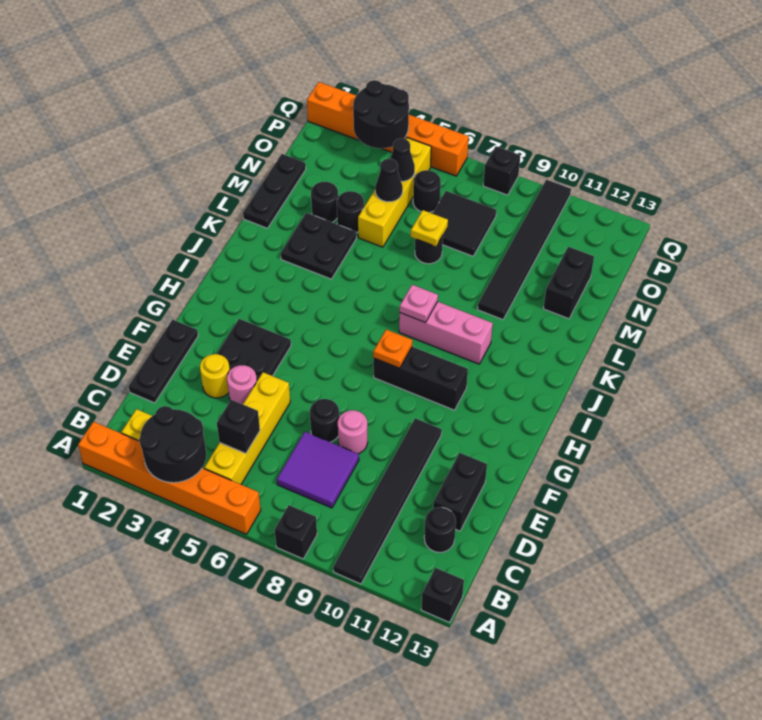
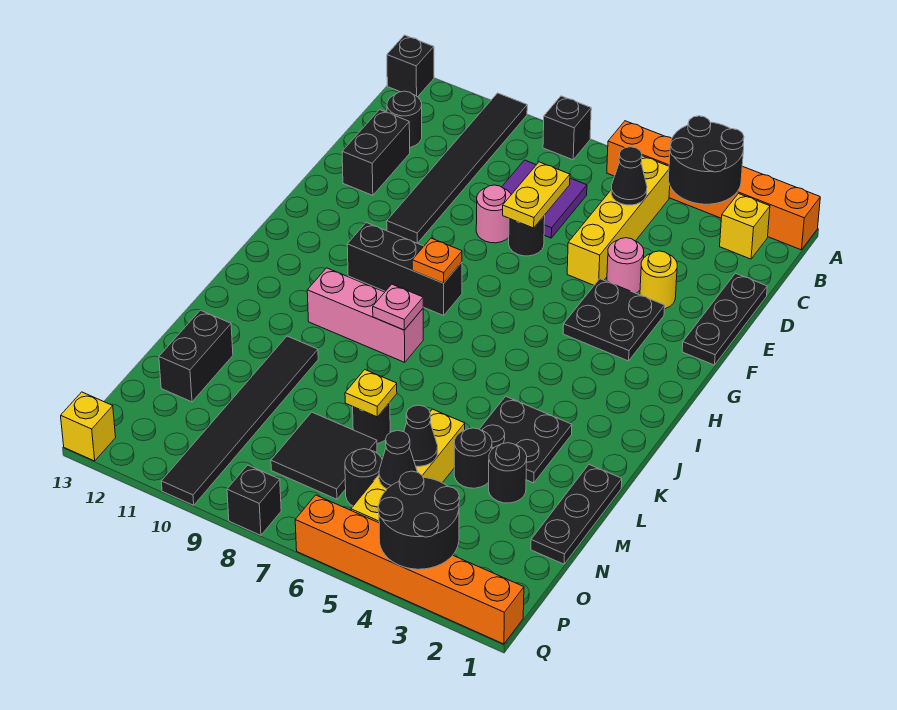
black brick C5 level 2 -> black cone C5 level 2
none -> yellow plate D7:E7 level 2
none -> yellow brick Q13 level 1

